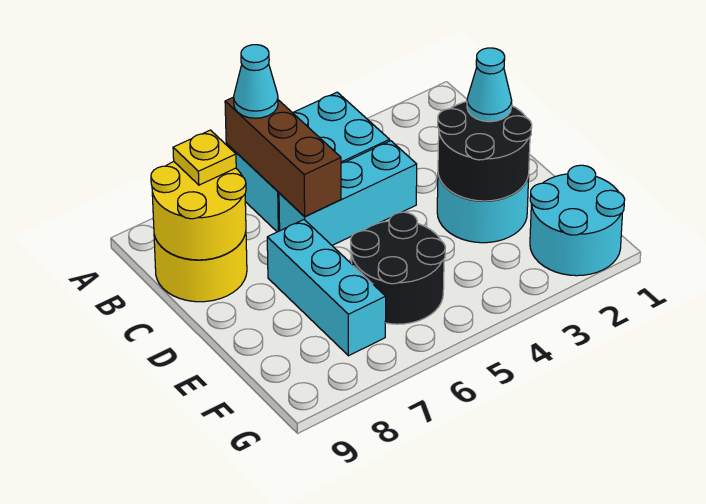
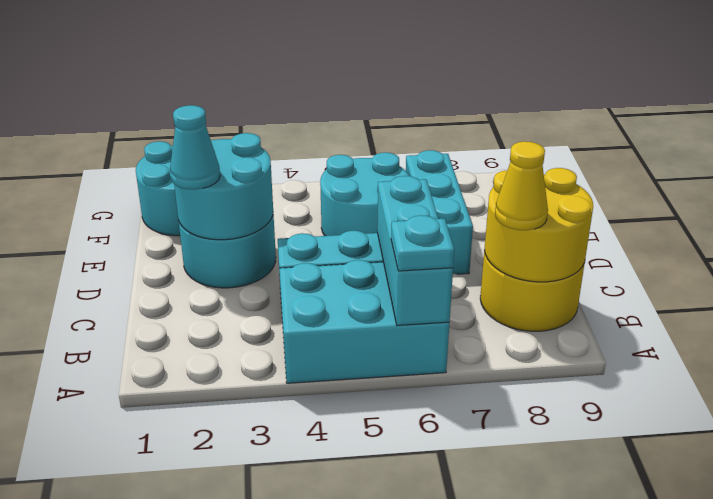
brown brick A6:C6 level 2 -> cyan brick A6:C6 level 2
cyan cone A6 level 3 -> cyan plate A6 level 3
yellow plate B8 level 3 -> yellow cone B8 level 3
black round brick D2:E3 level 2 -> cyan round brick D2:E3 level 2
black round brick E5:F6 level 1 -> cyan round brick E5:F6 level 1

